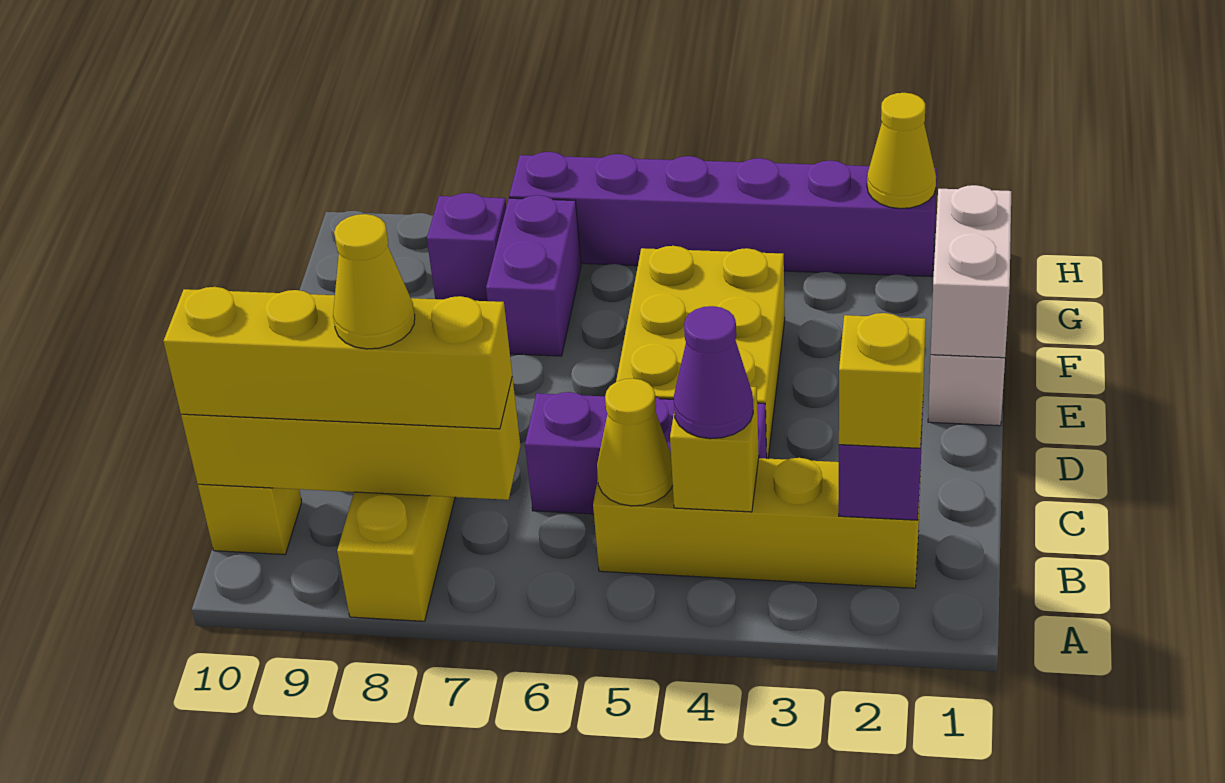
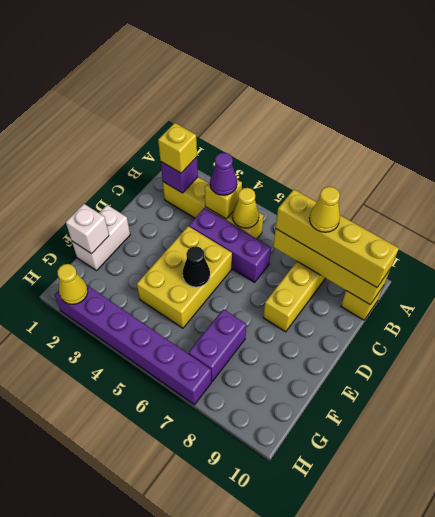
white brick E1:F1 level 2 -> white brick F1 level 2
none -> black cone E5 level 2
purple brick G8 level 1 -> none

